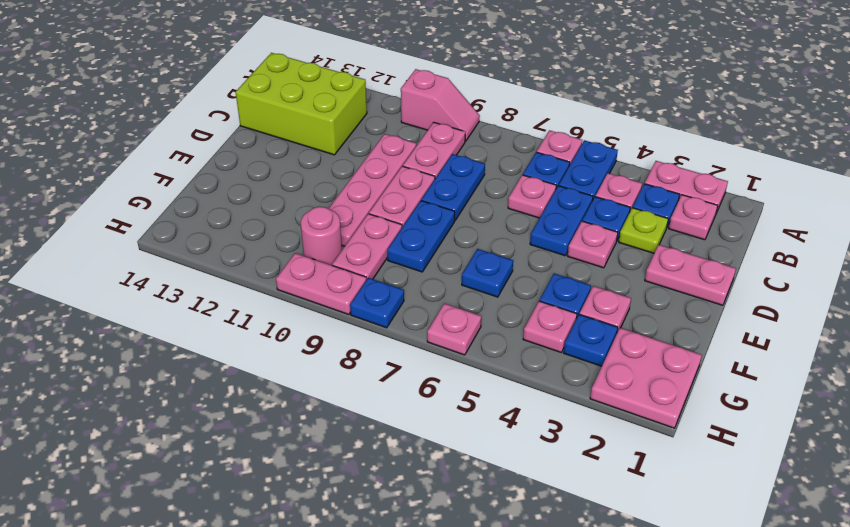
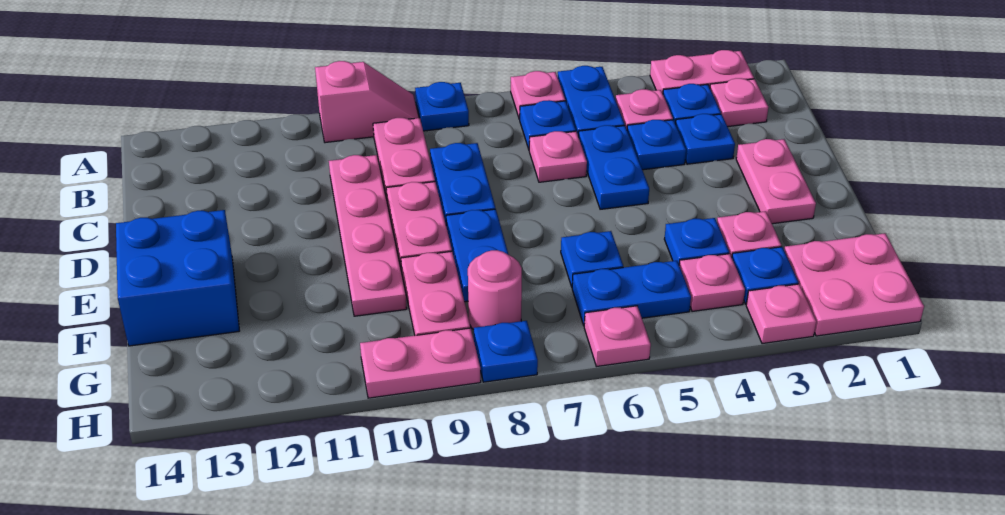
none -> blue plate A8 level 1
lime brick B12:C14 level 1 -> none
lime plate C3 level 1 -> blue plate C3 level 1
pink plate D1:D2 level 1 -> pink plate D2:E2 level 1
pink plate D4 level 1 -> pink plate H3 level 1
none -> blue brick E13:F14 level 1
none -> blue plate G5:G6 level 1
pink round brick G10 level 1 -> pink round brick G8 level 1

